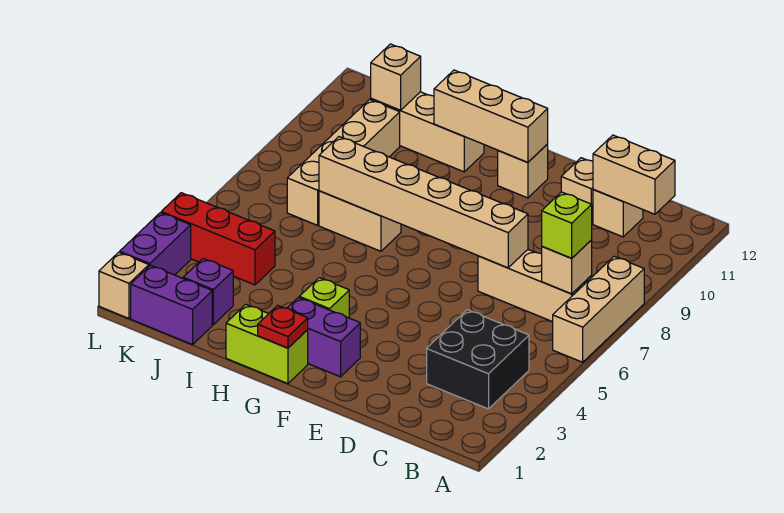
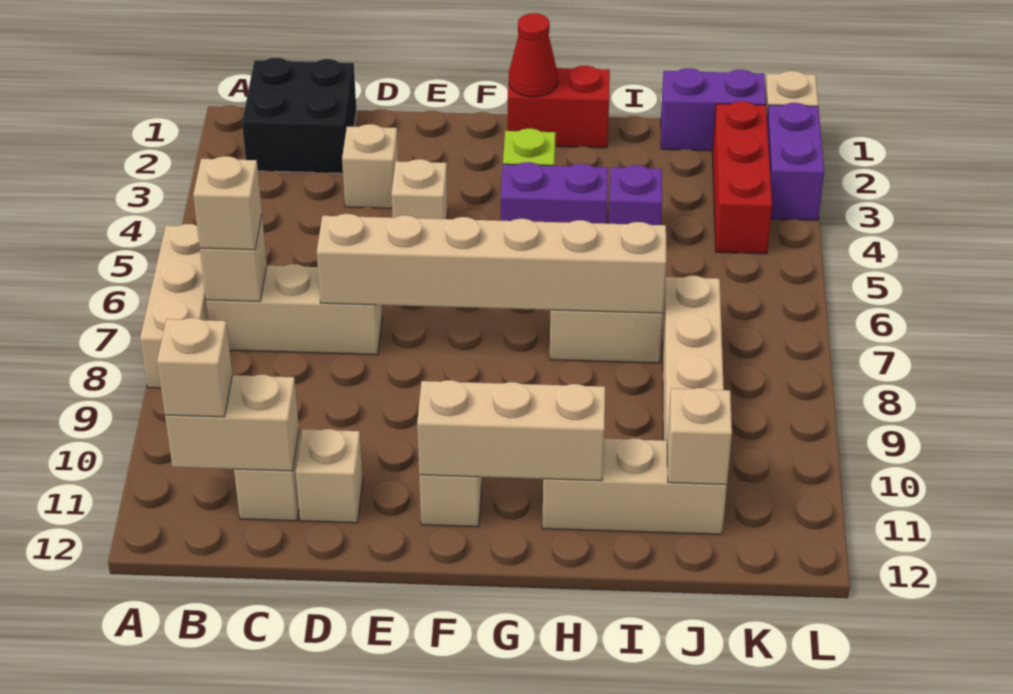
black brick B3:C4 level 1 -> black brick B1:C2 level 1
lime brick B7 level 3 -> tan brick B7 level 3
none -> tan brick B11 level 3
none -> tan brick D3 level 1
none -> tan brick E4 level 1
purple brick F2:G2 level 1 -> purple brick G4:H4 level 1
lime brick G1:H1 level 1 -> red brick G1:H1 level 1
red plate G1 level 2 -> red cone G1 level 2
purple brick J2 level 1 -> purple brick I4 level 1
red brick J4:L4 level 1 -> red brick K2:K4 level 1

